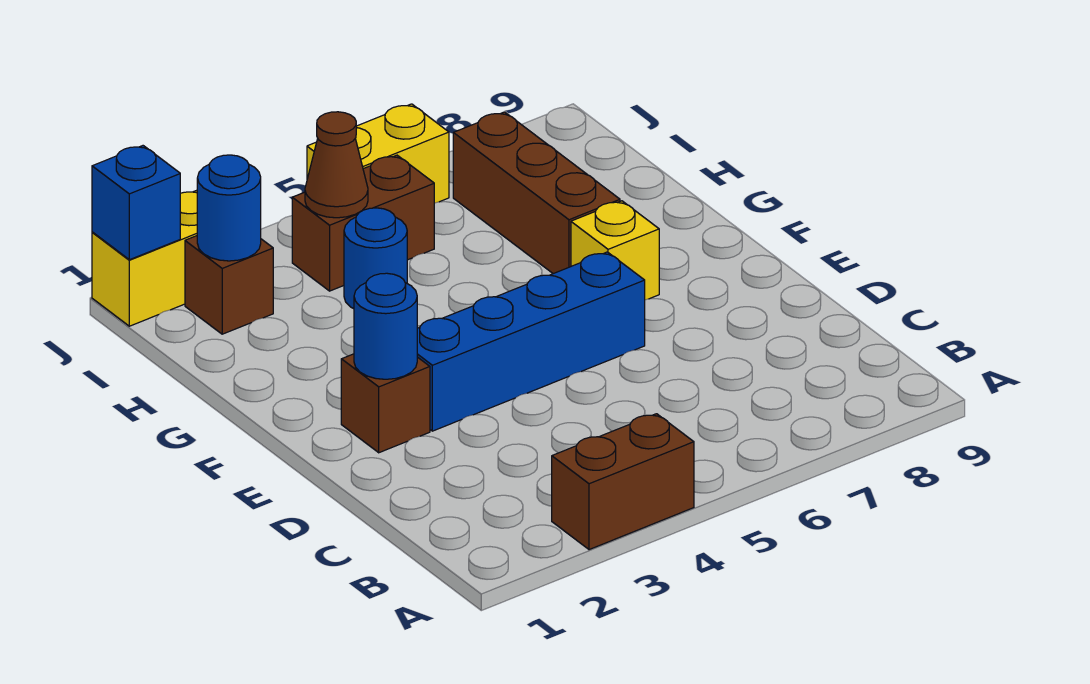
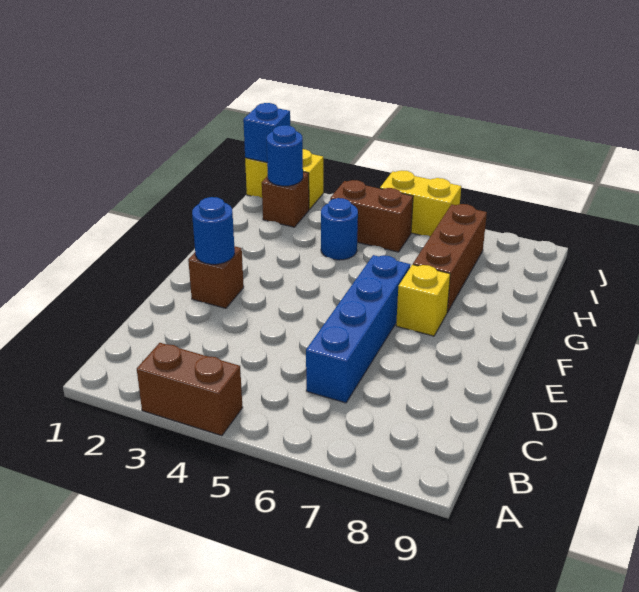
blue brick E3:E6 level 1 -> blue brick C6:F6 level 1
brown cone I4 level 2 -> none

